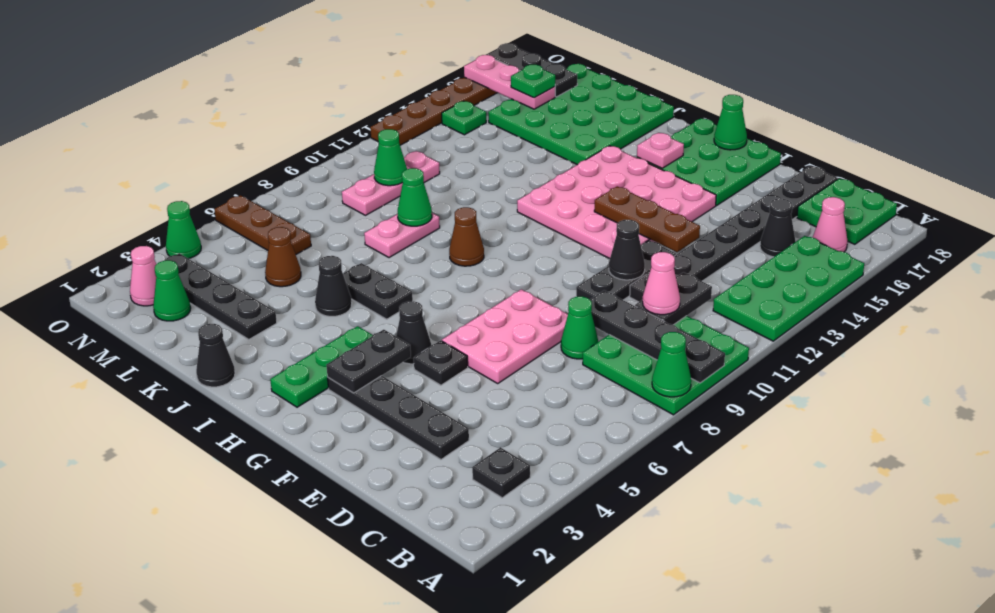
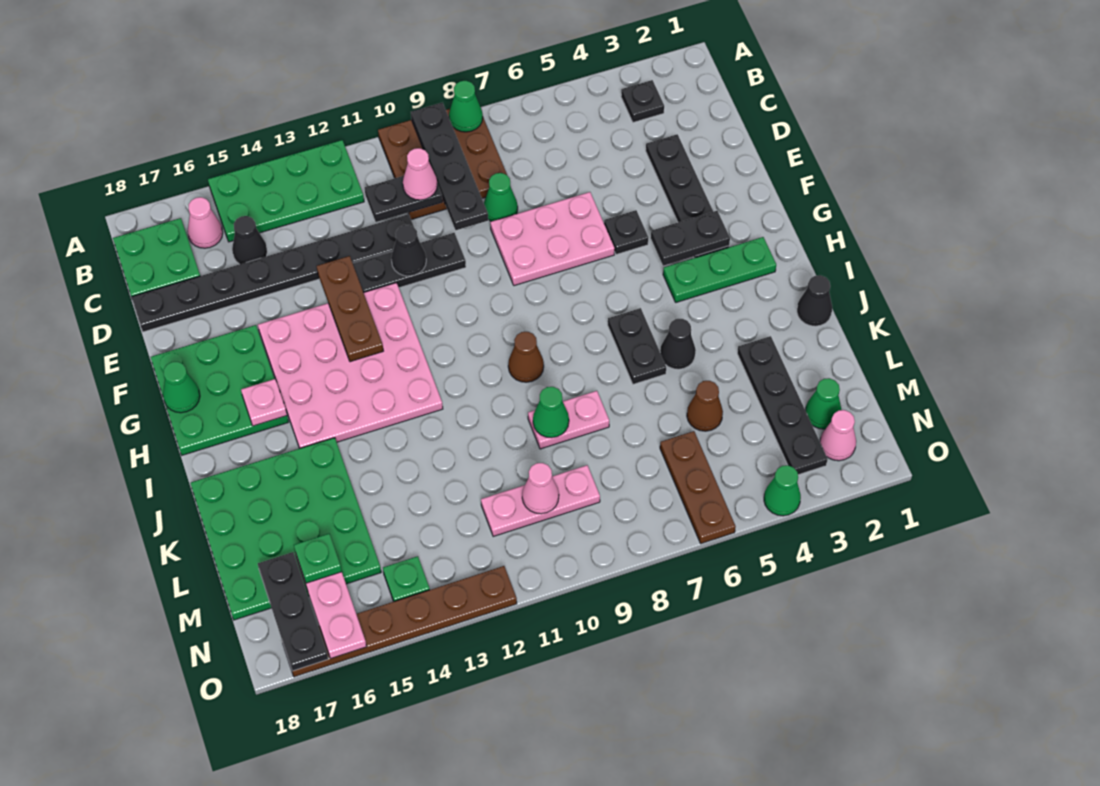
green plate A8:C10 level 1 -> brown plate A8:C10 level 1
black cone G5 level 1 -> none
green cone M10 level 2 -> pink cone M10 level 2

